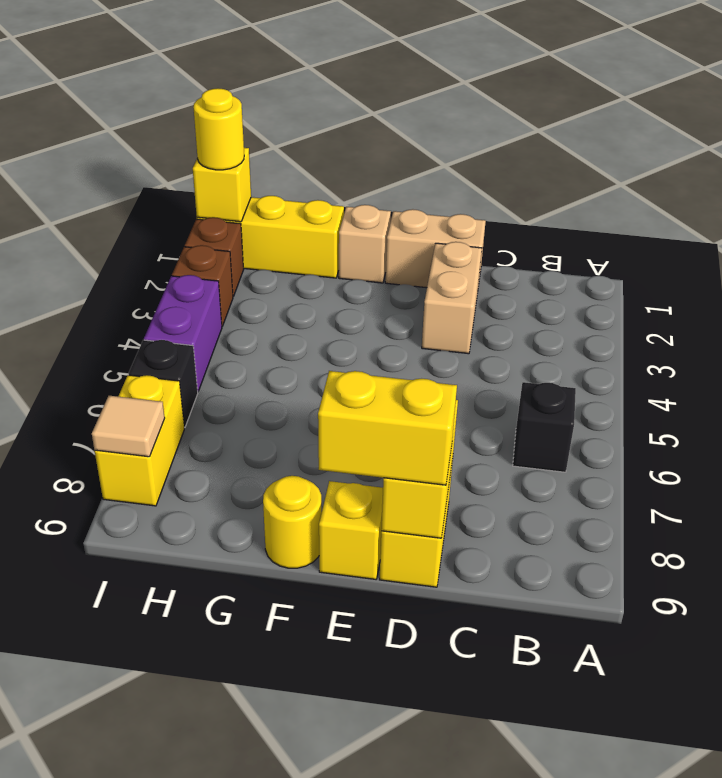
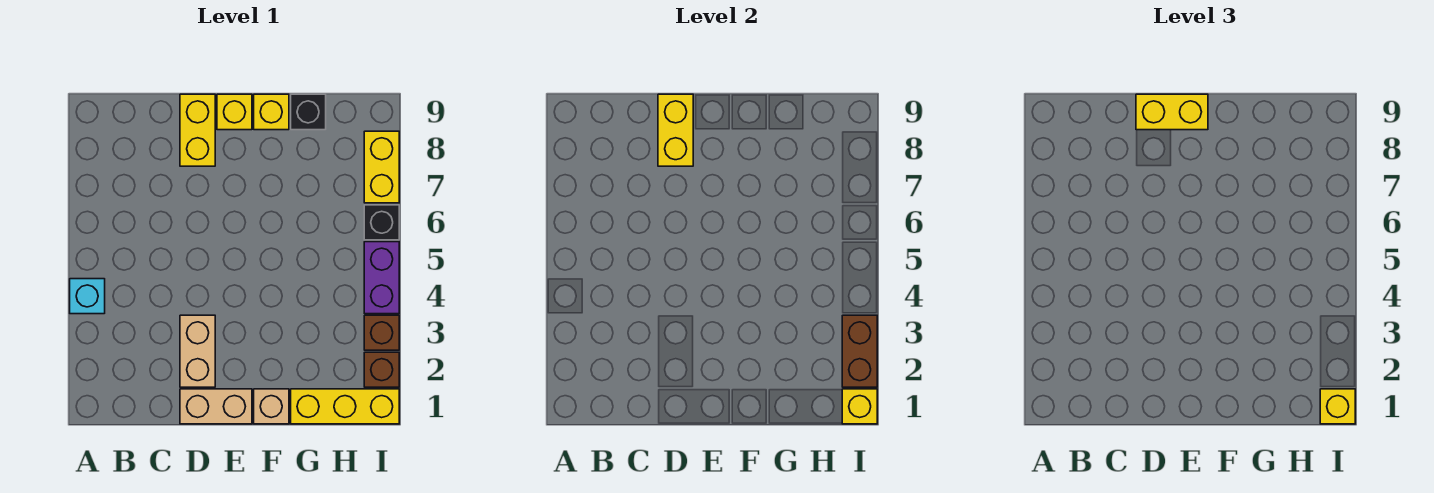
none -> cyan brick A4 level 1
black brick B6 level 1 -> black brick G9 level 1
yellow round brick F9 level 1 -> yellow brick F9 level 1
yellow round brick I1 level 3 -> yellow brick I1 level 3
none -> brown brick I2:I3 level 2
tan tile I8 level 2 -> none

